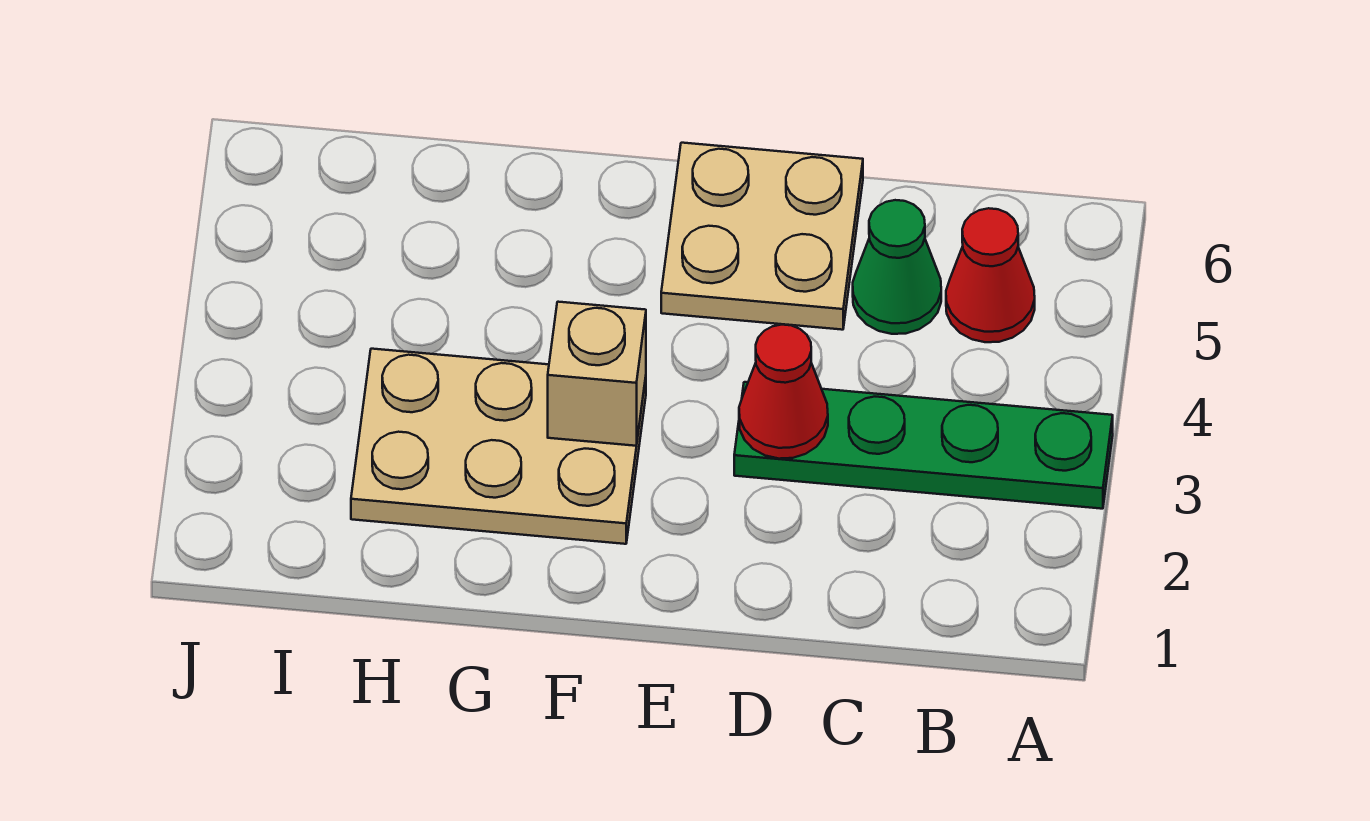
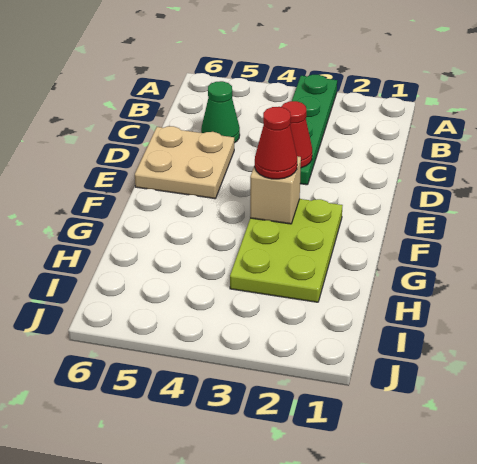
red cone B5 level 1 -> red cone F3 level 3
tan plate F2:H3 level 1 -> lime plate F2:H3 level 1

